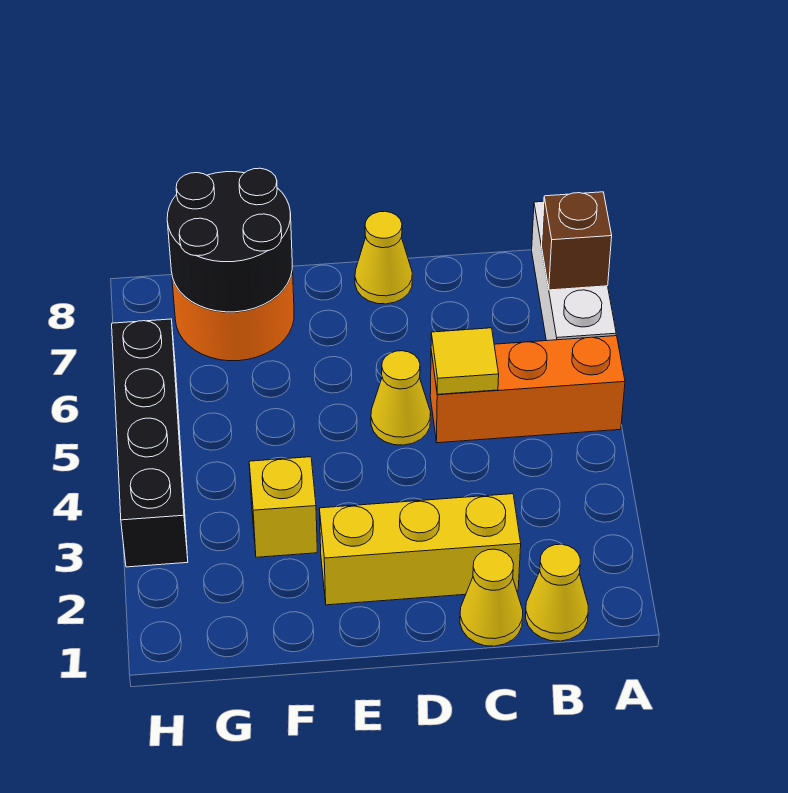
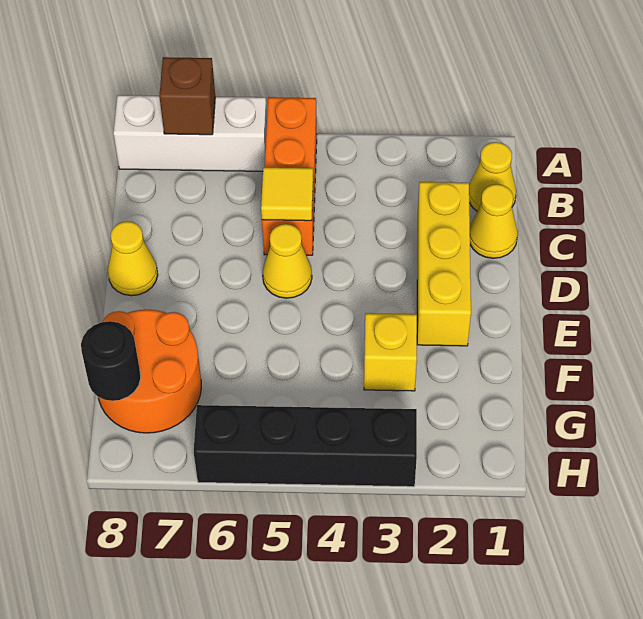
black round brick F7:G8 level 2 -> black round brick G8 level 2

